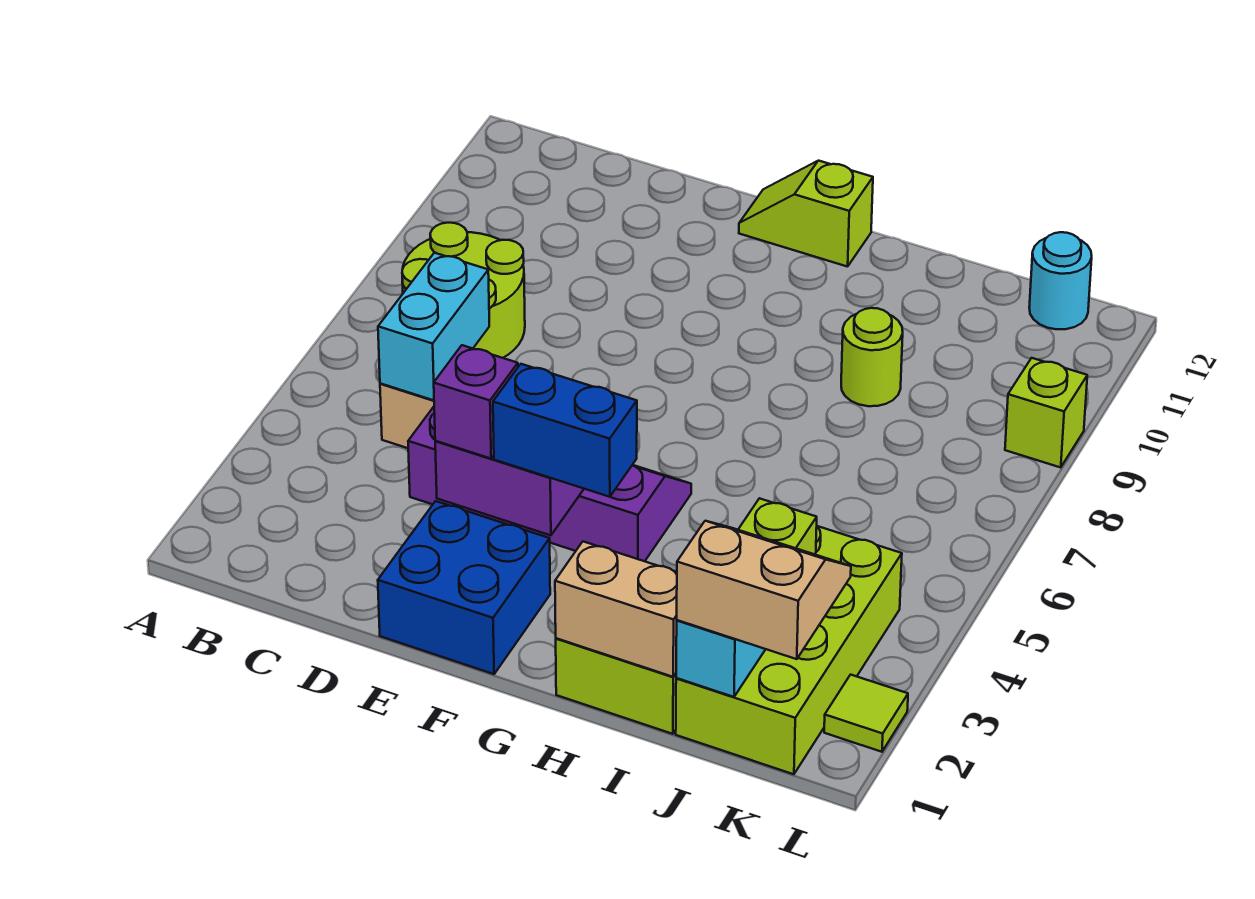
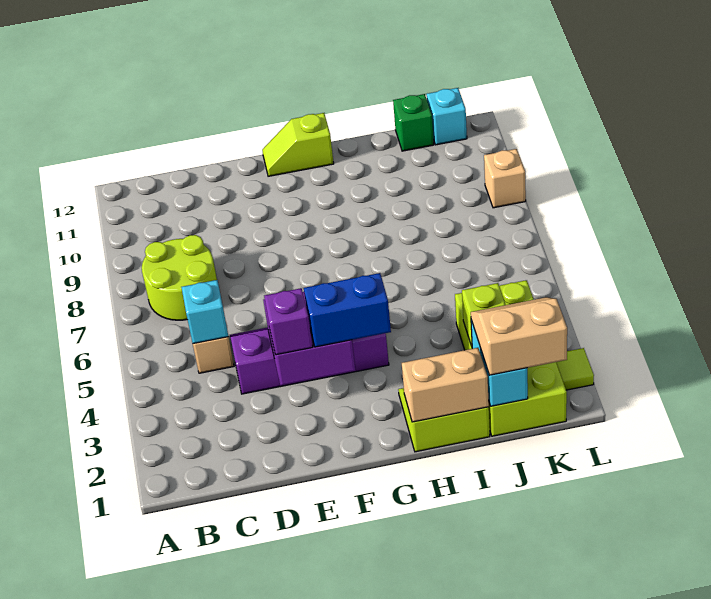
cyan brick C5:C6 level 2 -> cyan brick C5 level 2
blue brick E1:F2 level 1 -> none
lime round brick I9 level 1 -> none
none -> green brick J12 level 1
cyan round brick K12 level 1 -> cyan brick K12 level 1
lime brick L9 level 1 -> tan brick L9 level 1

